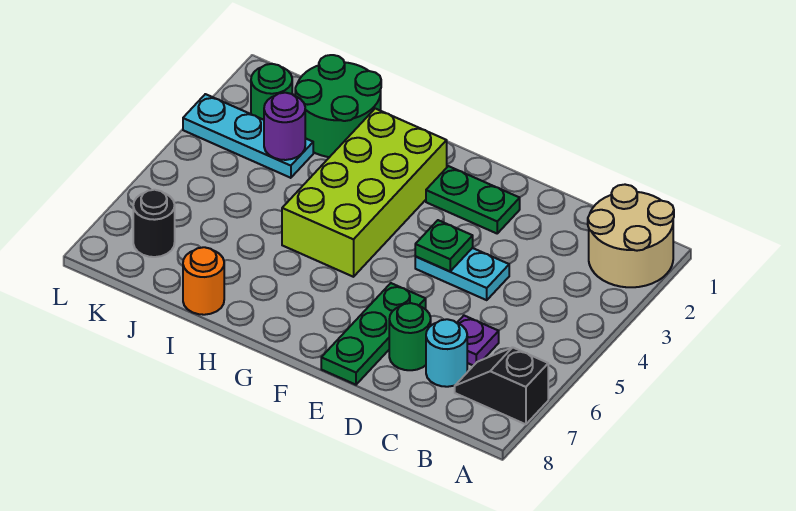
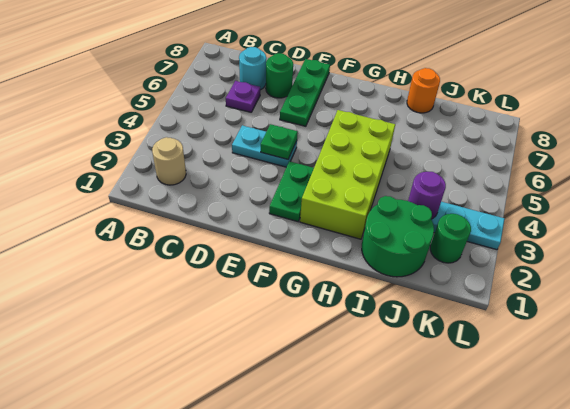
tan round brick A1:B2 level 1 -> tan round brick B2 level 1
black slope A7:B7 level 1 top A -> none
green plate E2:F2 level 1 -> green plate F2:F3 level 1
black round brick K7 level 1 -> none

